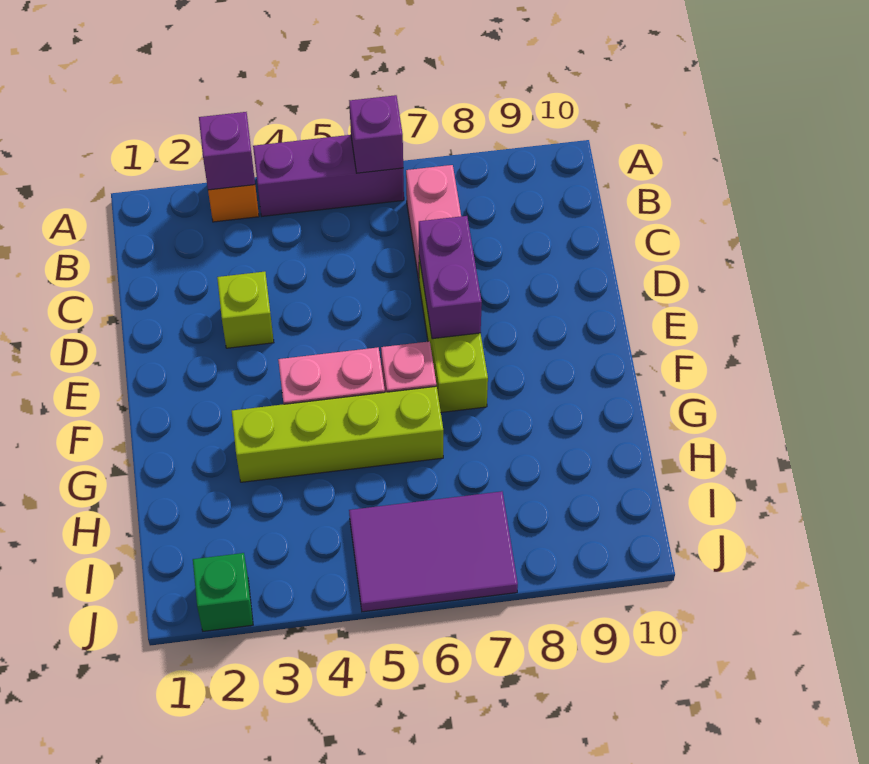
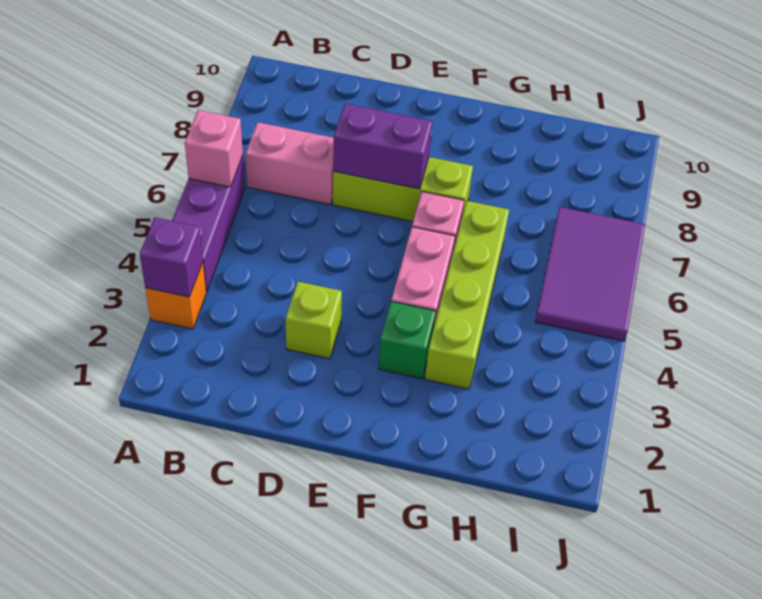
purple brick A6 level 2 -> pink brick A6 level 2
green brick J2 level 1 -> green brick F3 level 1

